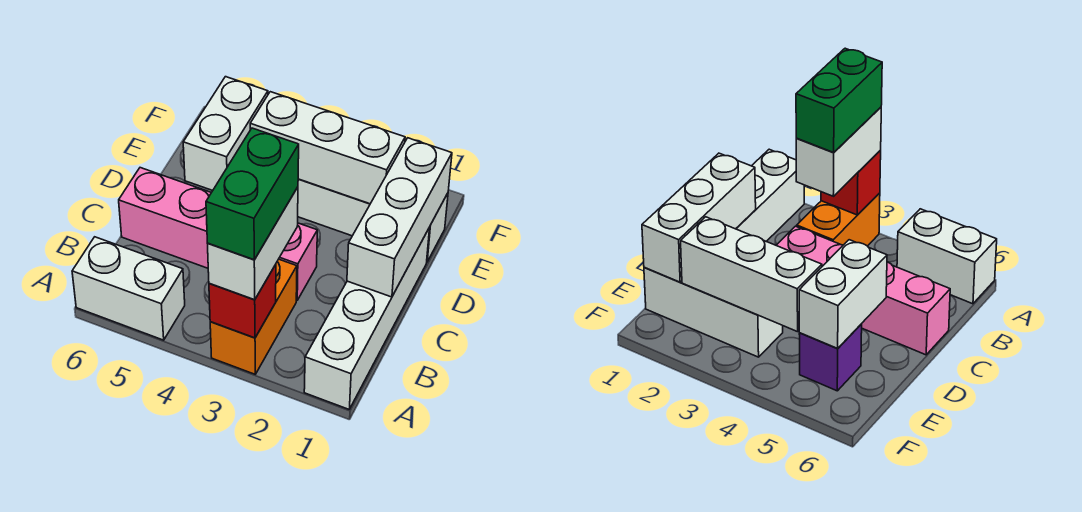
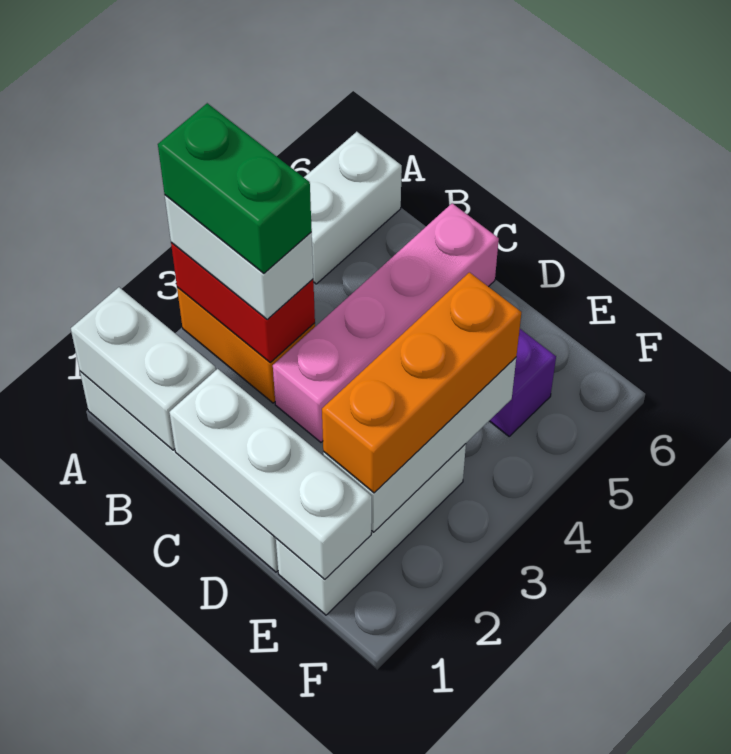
red brick A3 level 2 -> red brick A3:B3 level 2
white brick D5:E5 level 2 -> white brick A1:B1 level 2
none -> orange brick E2:E4 level 3

